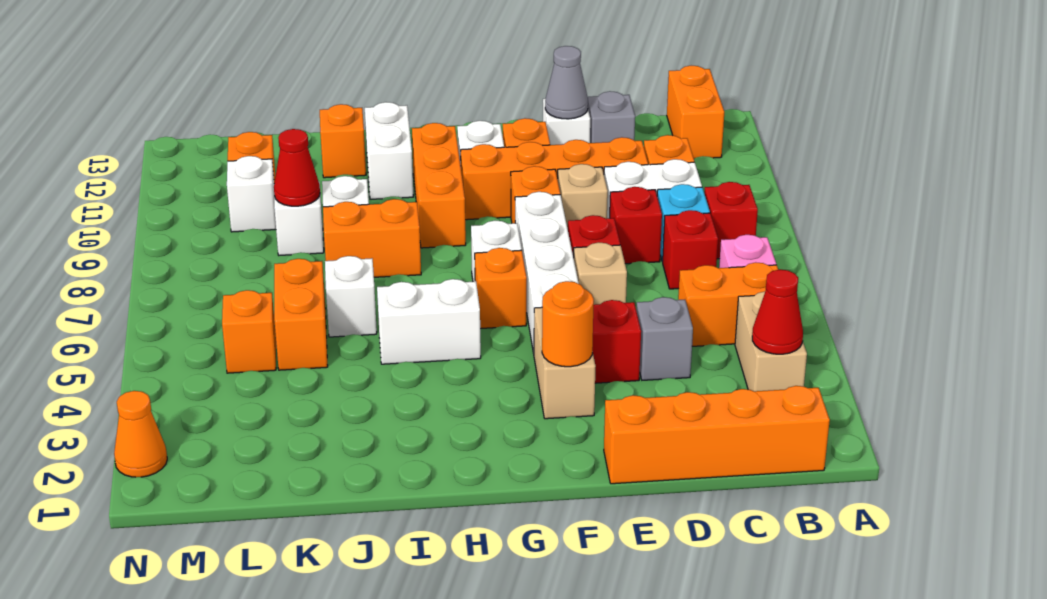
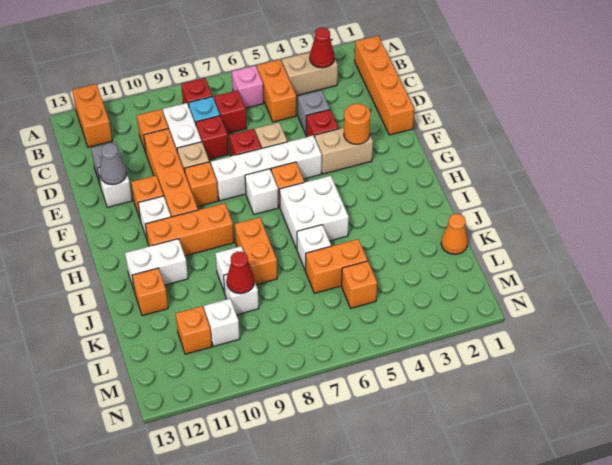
orange brick B12:B13 level 1 -> orange brick A12:B12 level 1
white brick H5:I5 level 1 -> white brick H5:I6 level 1
orange cone N2 level 1 -> orange cone K1 level 1

